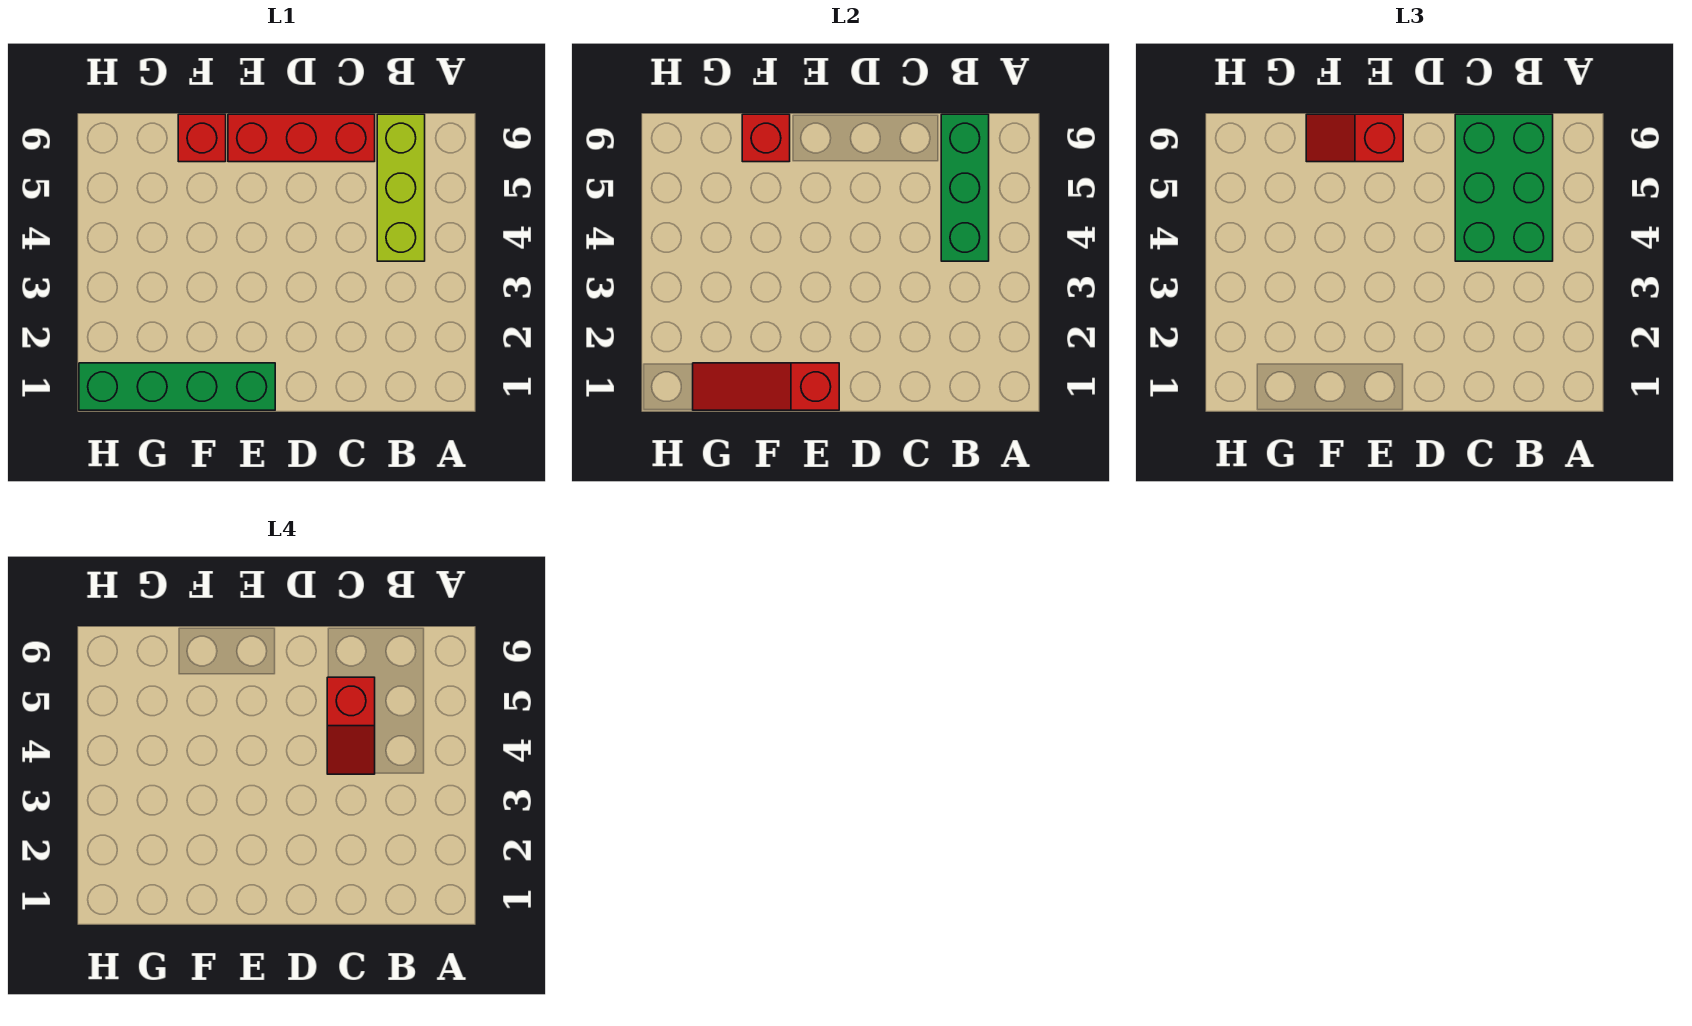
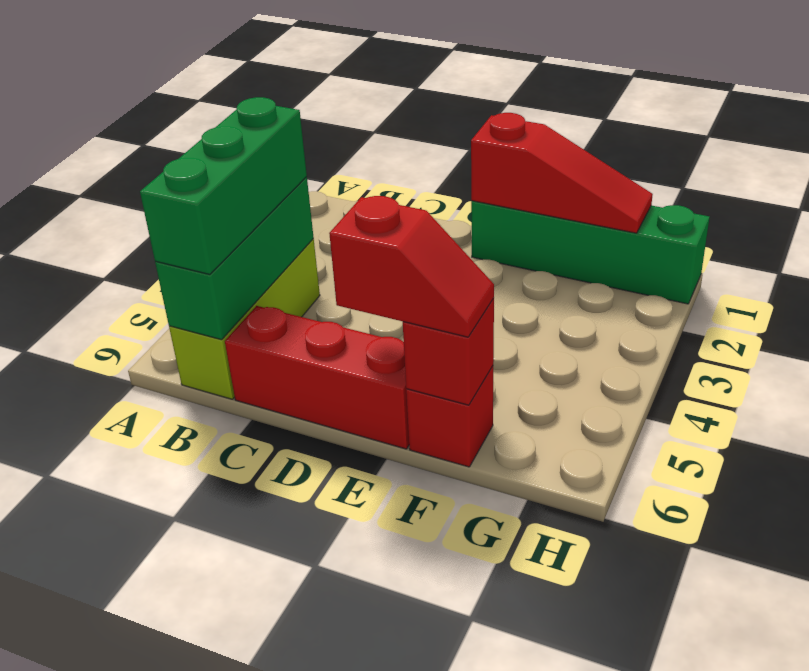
green brick B4:C6 level 3 -> green brick B4:B6 level 3
red slope C4:C5 level 4 top 5 -> none

